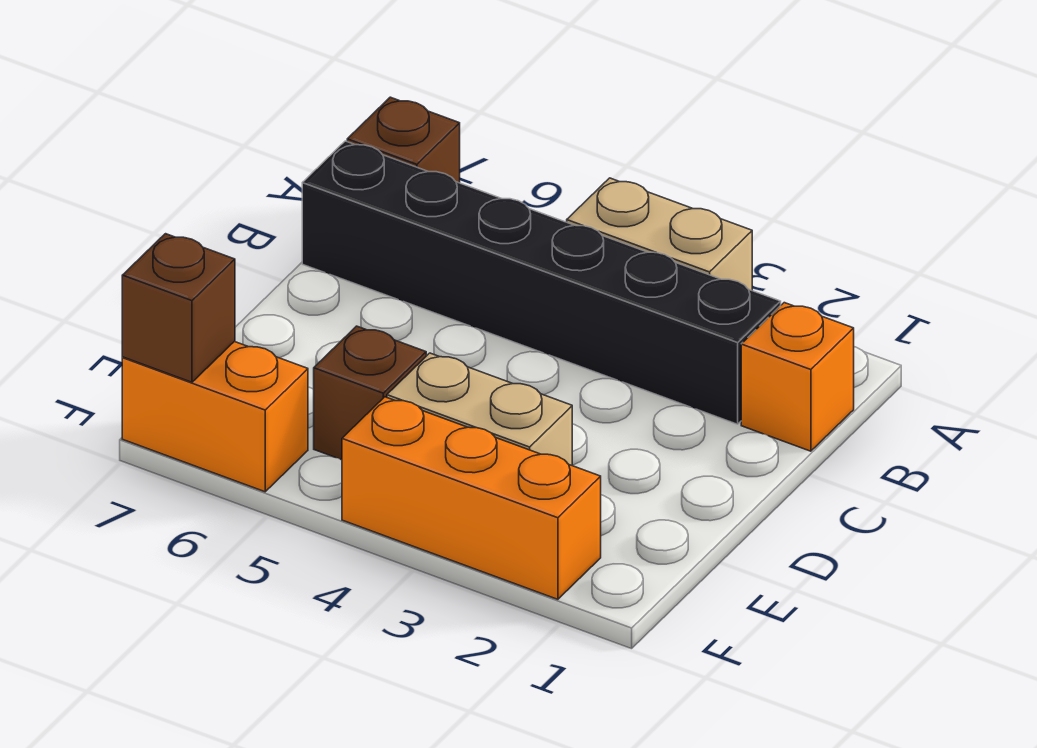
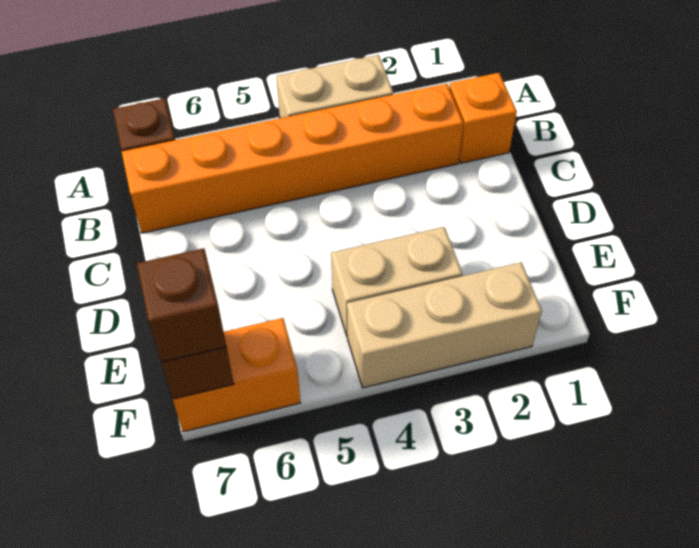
black brick B2:B7 level 1 -> orange brick B2:B7 level 1
brown brick E5 level 1 -> brown brick F7 level 3
orange brick F2:F4 level 1 -> tan brick F2:F4 level 1

